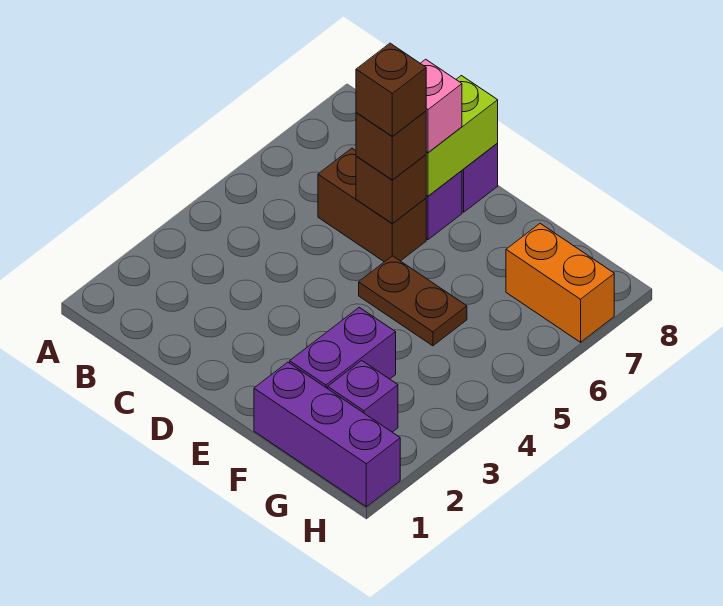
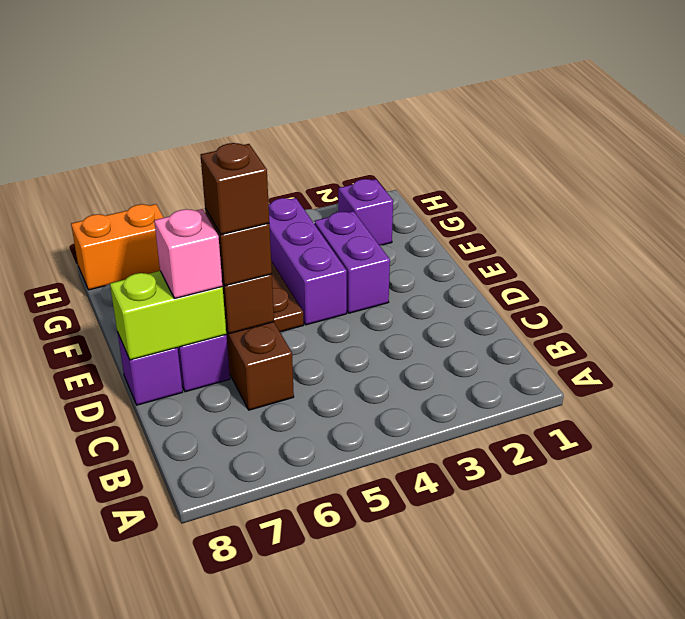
purple brick F1:H1 level 1 -> purple brick E4:G4 level 1
purple brick F2:F3 level 1 -> purple brick E3:F3 level 1
orange brick G7:H7 level 1 -> orange brick H7:H8 level 1

